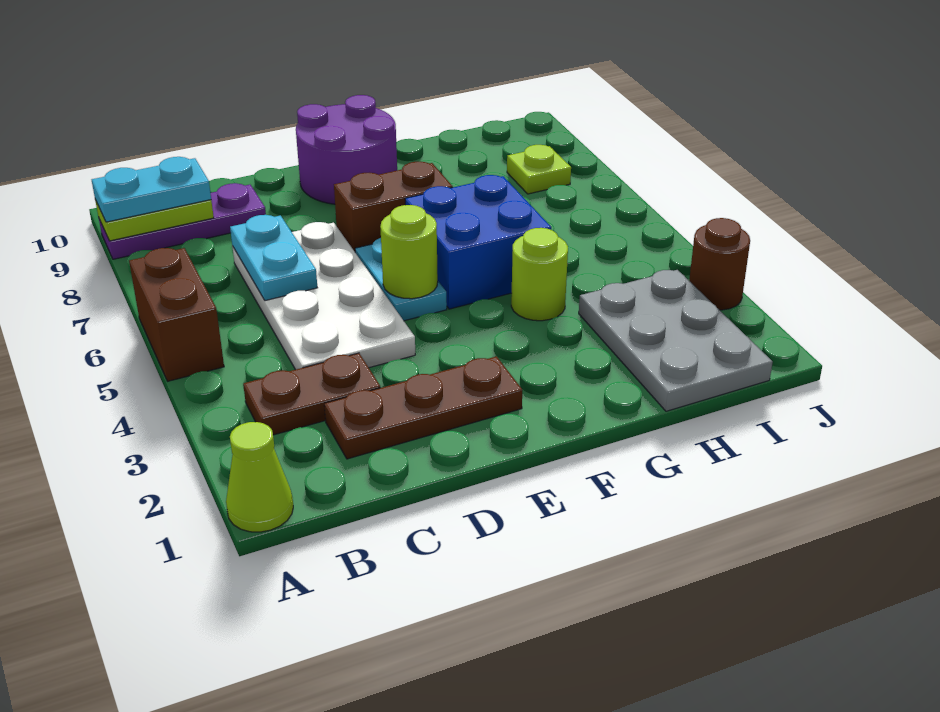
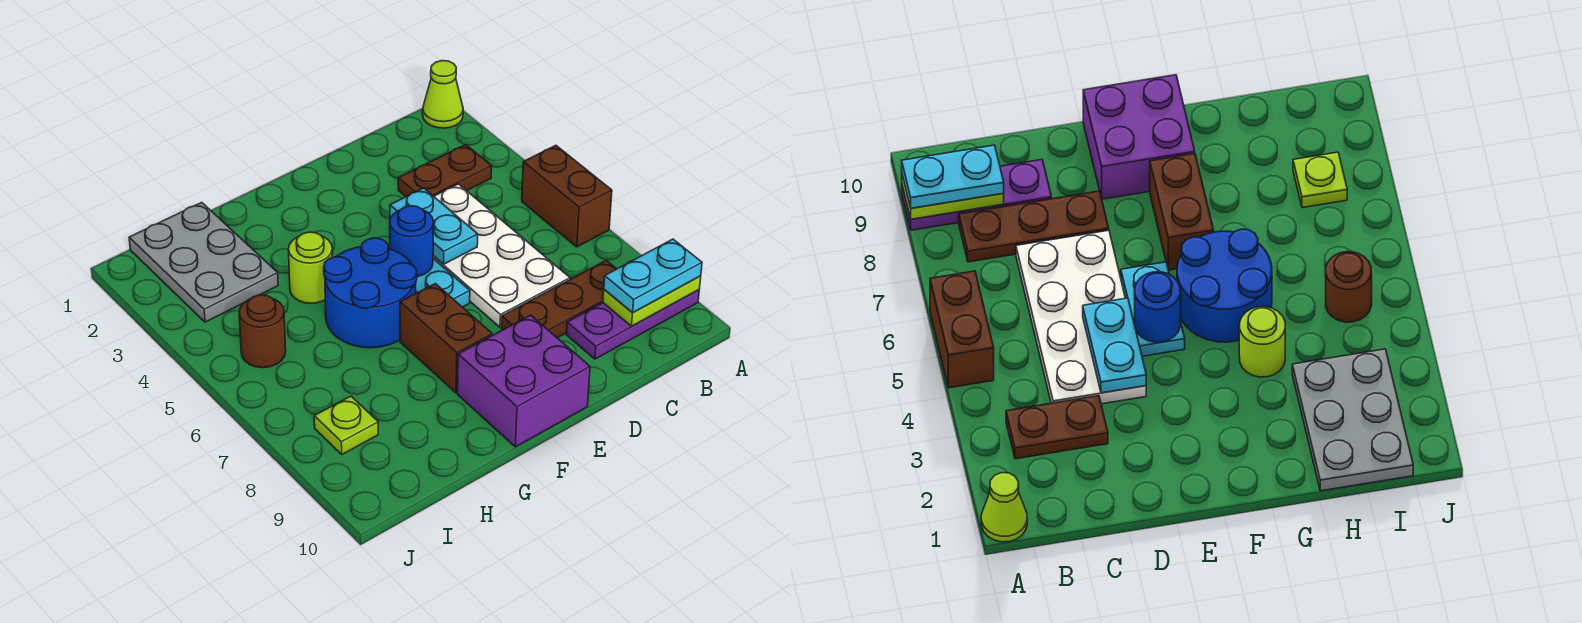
brown plate C2:E2 level 1 -> brown plate B8:D8 level 1
cyan plate C6:C7 level 2 -> cyan plate D4:D5 level 2
lime round brick E5 level 2 -> blue round brick E5 level 2
brown brick E7:F7 level 1 -> brown brick F7:F8 level 1
purple round brick E9:F10 level 1 -> purple brick E9:F10 level 1
blue brick F5:G6 level 1 -> blue round brick F5:G6 level 1
brown round brick J3 level 1 -> brown round brick I5 level 1

